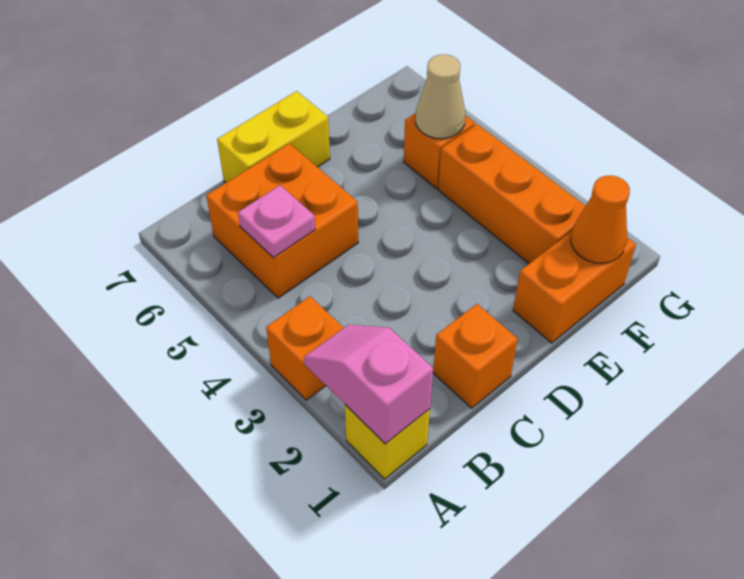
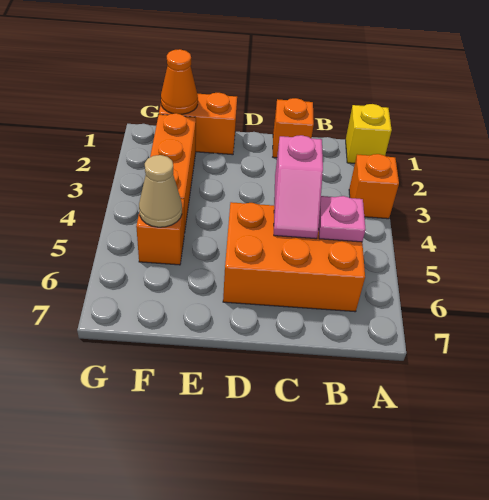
pink slope A1:A2 level 2 top 1 -> pink slope C4:C5 level 2 top 4
orange brick B5:C6 level 1 -> orange brick B5:D6 level 1
yellow brick C7:D7 level 1 -> none

